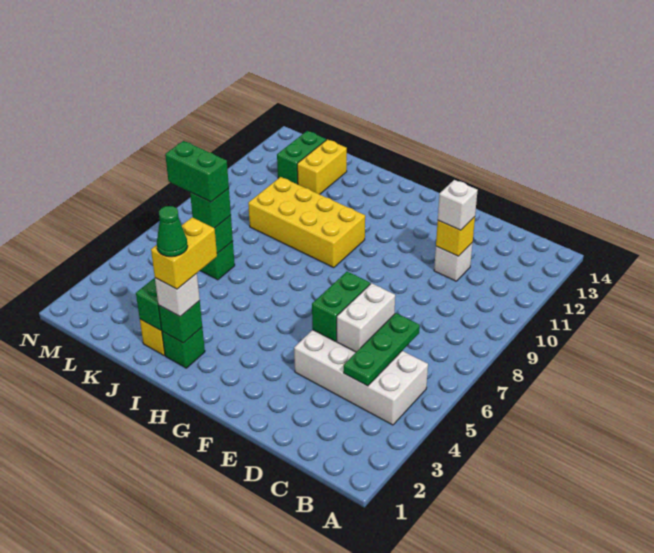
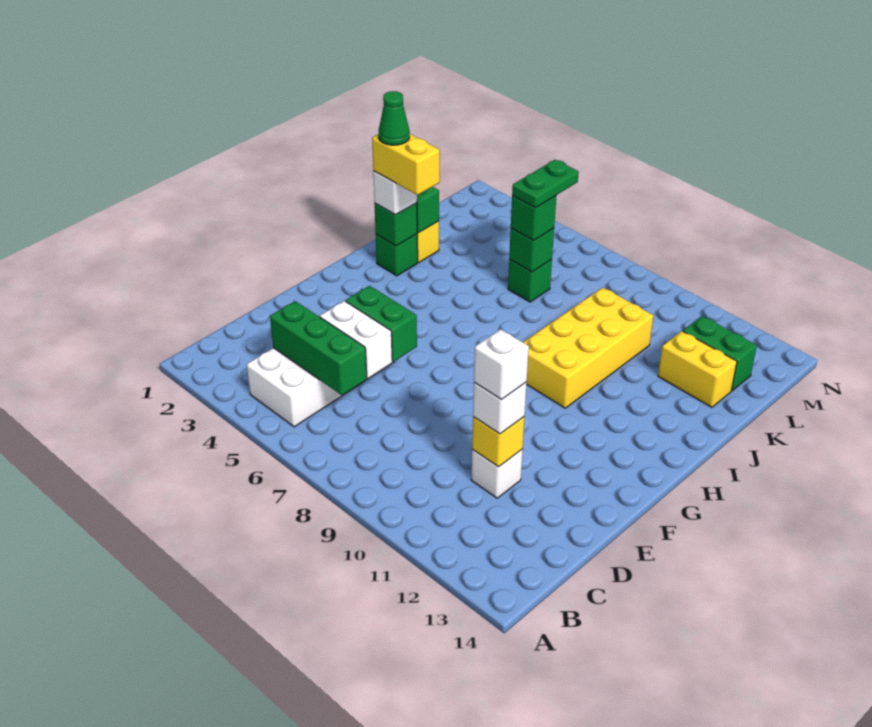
green plate C4:C6 level 2 -> green brick C4:C6 level 2
none -> white brick D11 level 4
green brick K6:L6 level 4 -> green plate K6:L6 level 4

